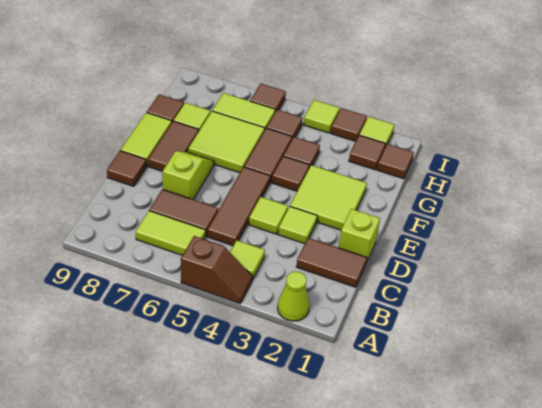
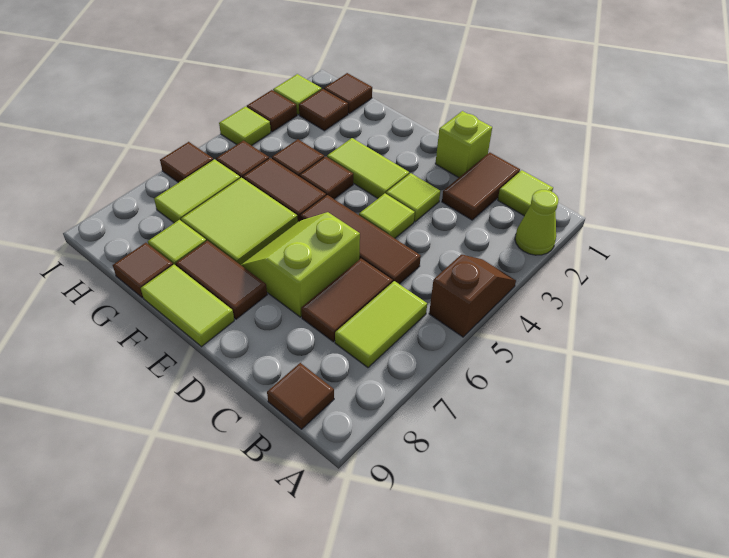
lime tile B4 level 1 -> lime tile B1 level 1
lime slope D7:E7 level 1 top D -> lime slope D6:E7 level 1 top D
brown tile D9 level 1 -> brown tile B9 level 1
lime tile E2:F3 level 1 -> lime tile E3:F3 level 1

